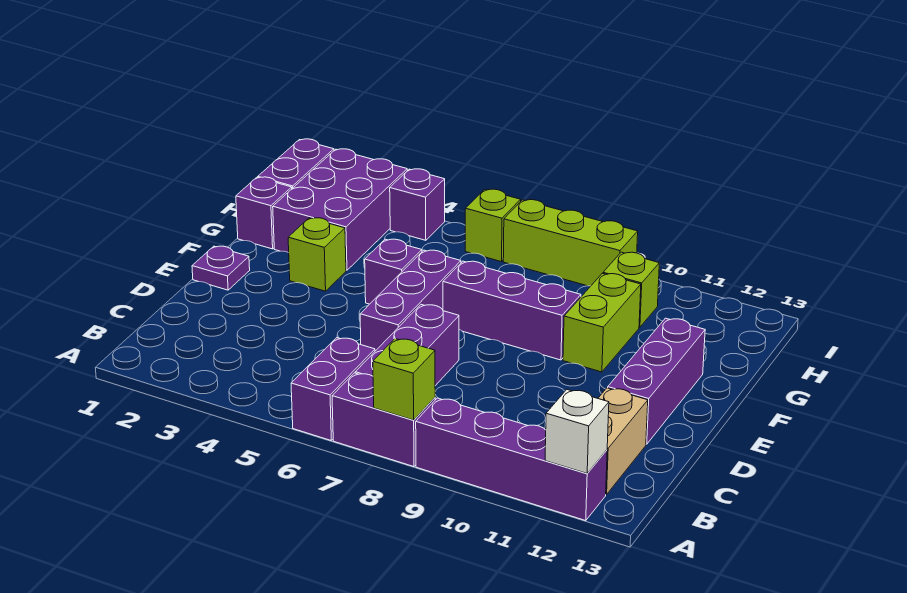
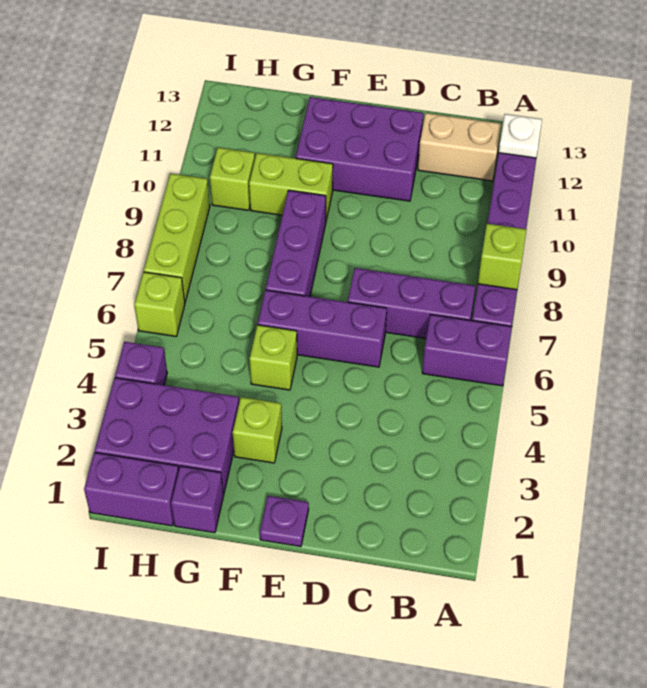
white brick A12 level 2 -> white plate A12 level 2
purple brick D12:F12 level 1 -> purple brick D11:F12 level 1
purple brick F5 level 1 -> lime brick F5 level 1

